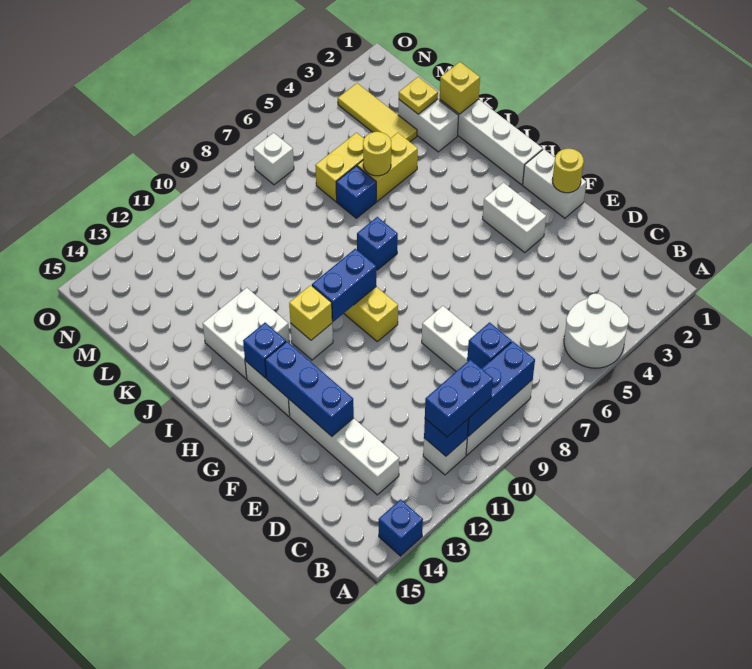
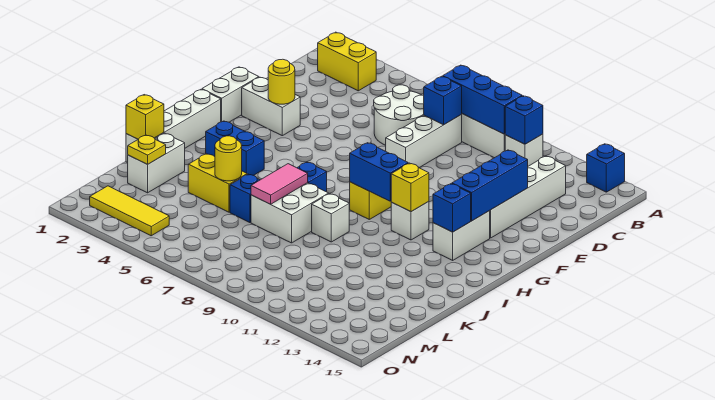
white round brick A4:B5 level 1 -> white round brick C6:D7 level 1
blue brick B10:B11 level 3 -> blue brick I3:I4 level 1
yellow round brick F1 level 2 -> yellow round brick F3 level 2
white brick F3:G3 level 1 -> white brick F2:F3 level 1
white brick I12:J13 level 1 -> white brick J7:K8 level 1
none -> pink tile J7:K7 level 2
yellow tile L3:N3 level 1 -> yellow tile N2:N4 level 1
yellow brick L5:L6 level 1 -> yellow brick B2:B3 level 1
white brick N7 level 1 -> white brick J9 level 1

